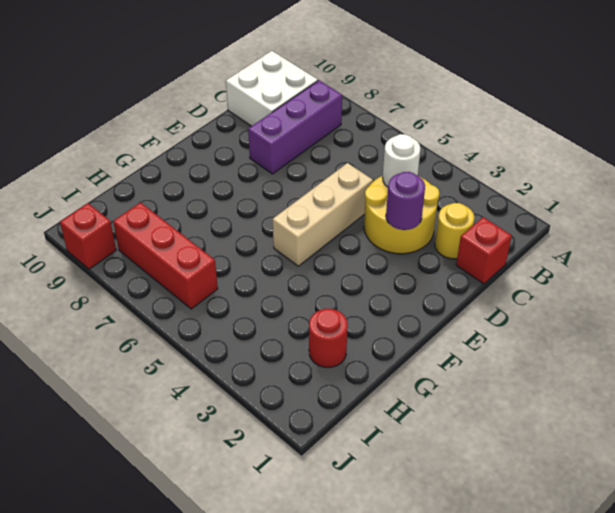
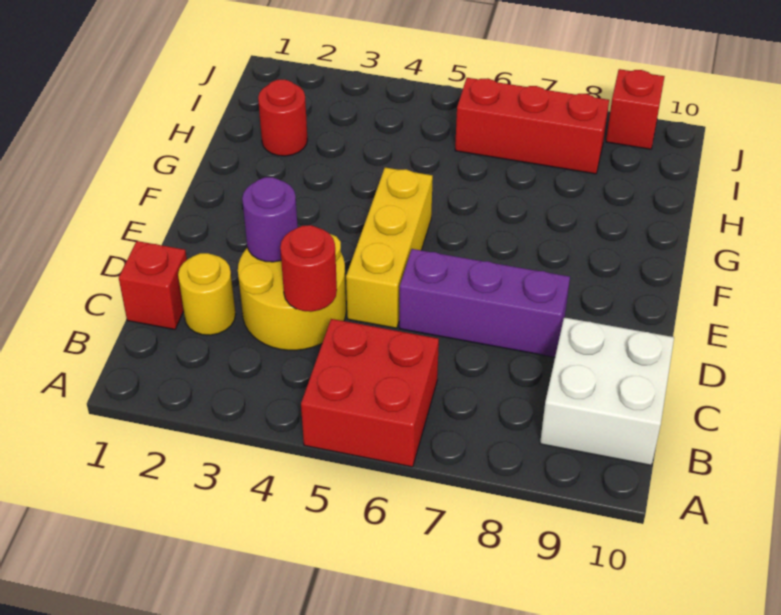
none -> red brick A5:B6 level 1
purple brick B8:D8 level 1 -> purple brick D6:D8 level 1
white round brick C4 level 2 -> red round brick C4 level 2
tan brick D5:F5 level 1 -> yellow brick D5:F5 level 1

